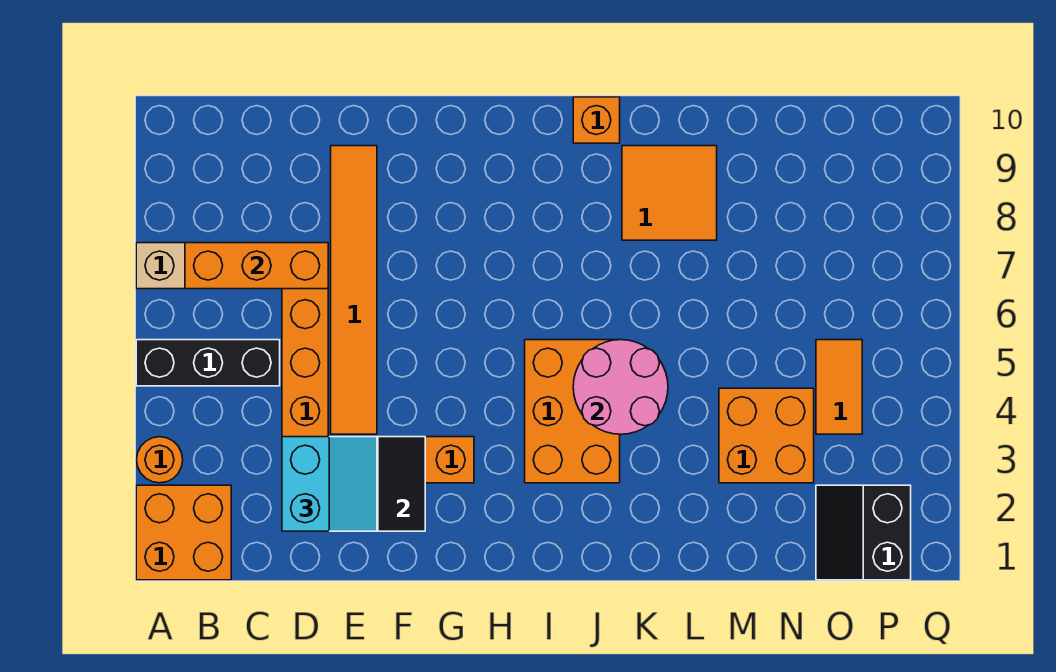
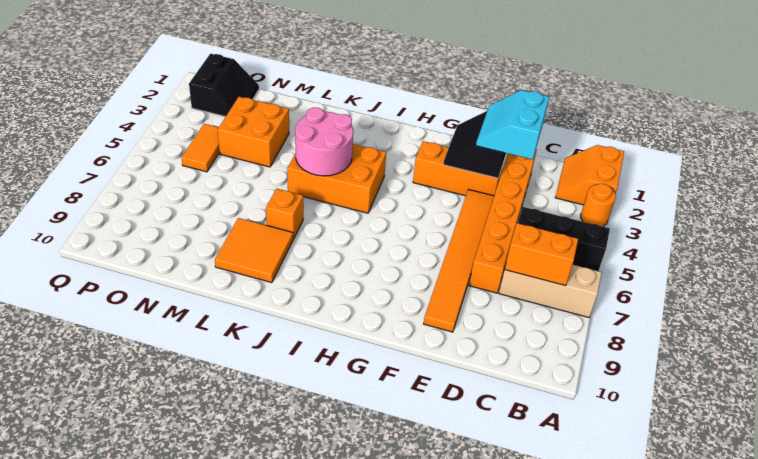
orange brick A1:B2 level 1 -> orange slope A1:B2 level 1 top A
orange brick B7:D7 level 2 -> orange brick B7:C7 level 2
orange brick I3:J5 level 1 -> orange brick I4:K5 level 1
orange brick J10 level 1 -> orange brick K7 level 1

